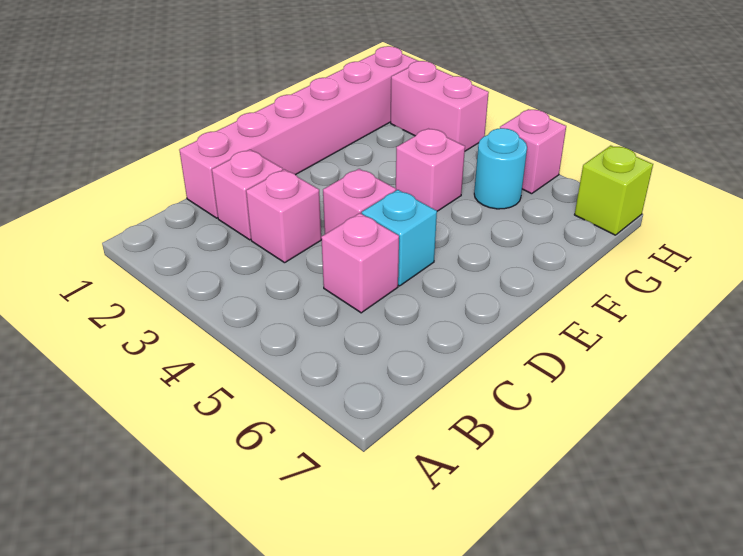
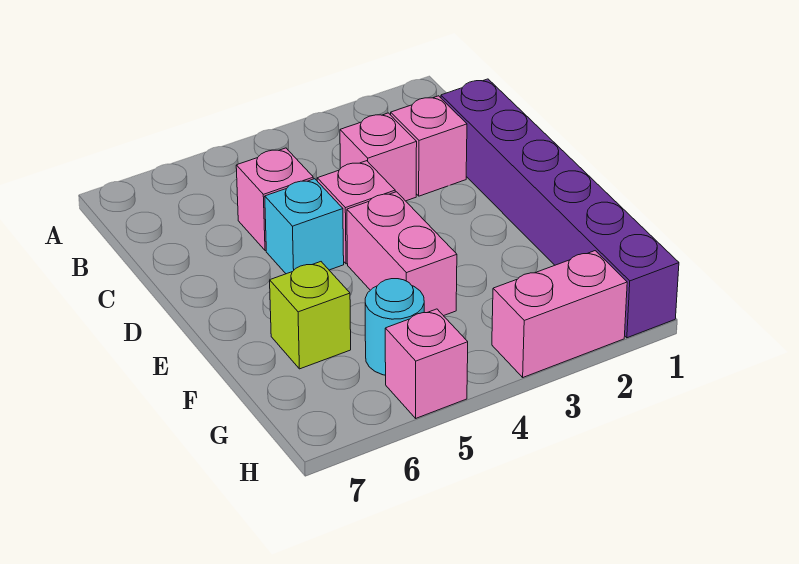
pink brick C1:H1 level 1 -> purple brick C1:H1 level 1
pink brick F4 level 1 -> pink brick E4:F4 level 1
lime brick H7 level 1 -> lime brick F6 level 1

